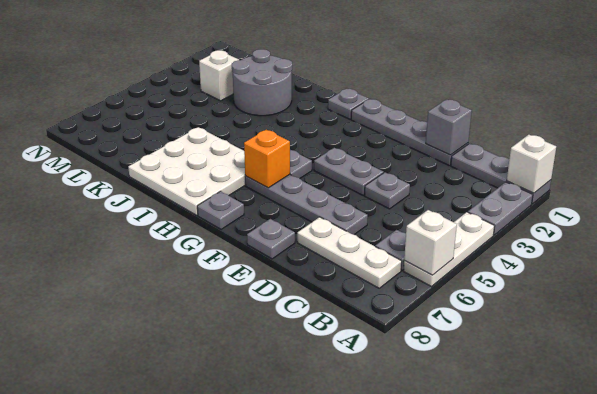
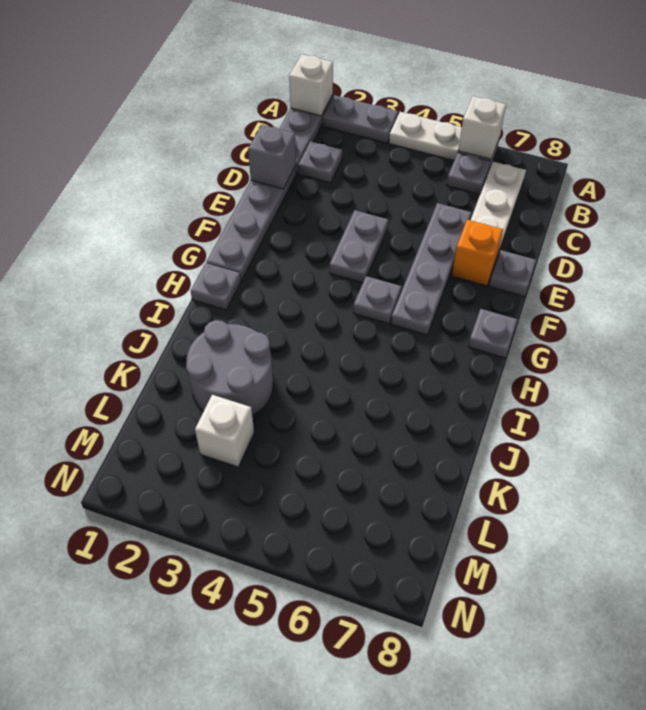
grey plate D4 level 1 -> grey plate C2 level 1
orange brick G6 level 2 -> orange brick E7 level 1
white plate H6:J8 level 1 -> none

